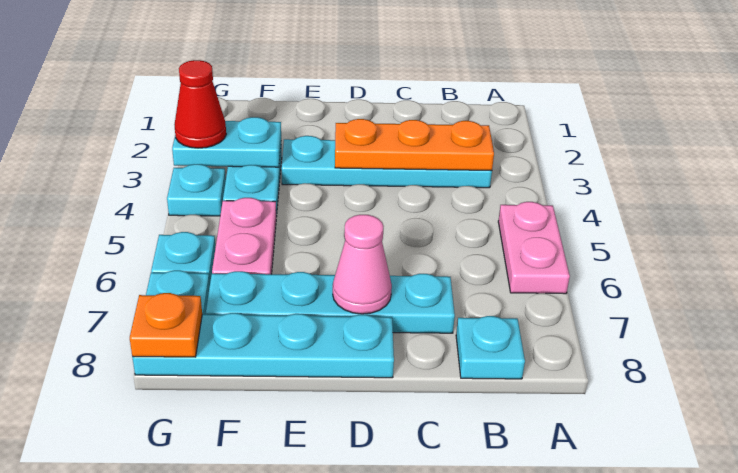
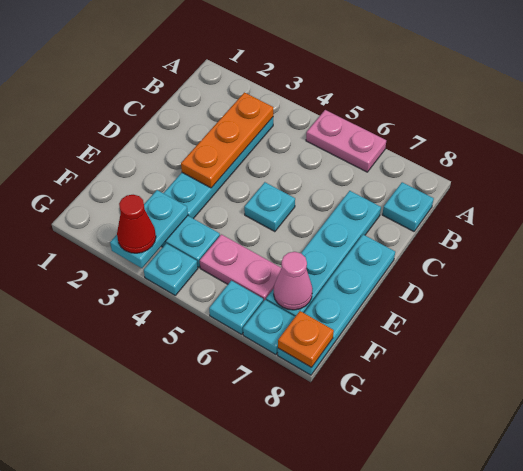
none -> cyan plate D5 level 1
pink cone D7 level 2 -> pink cone F7 level 2

